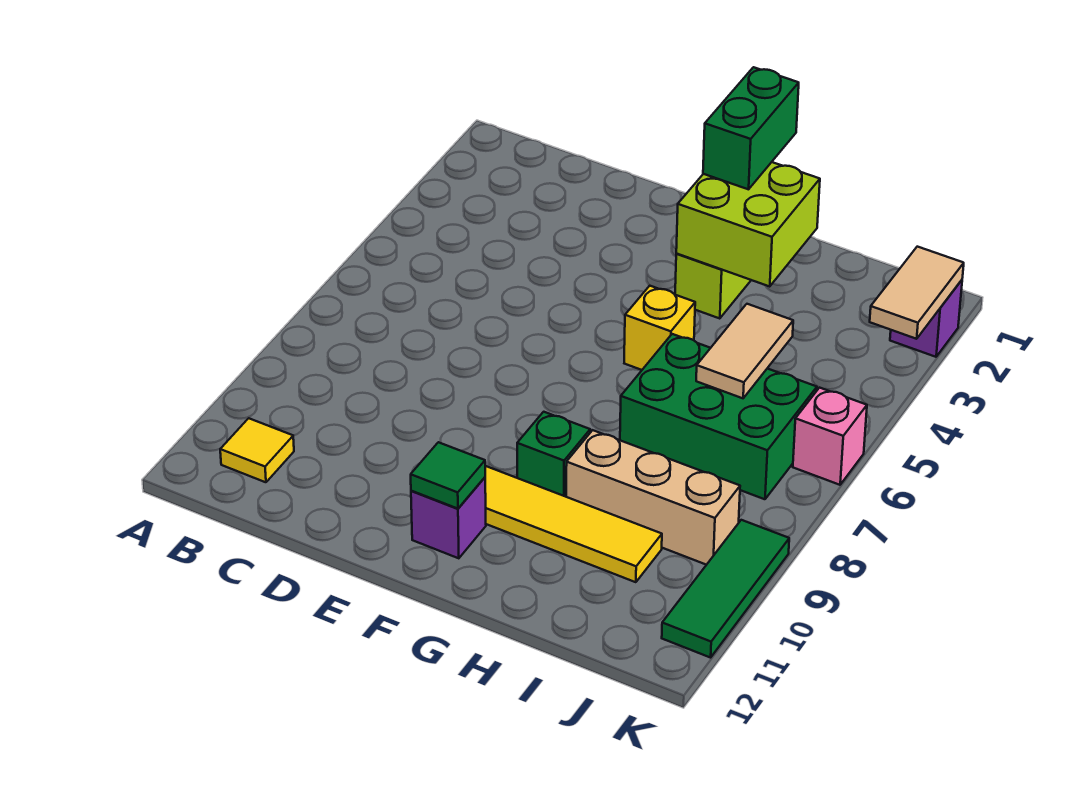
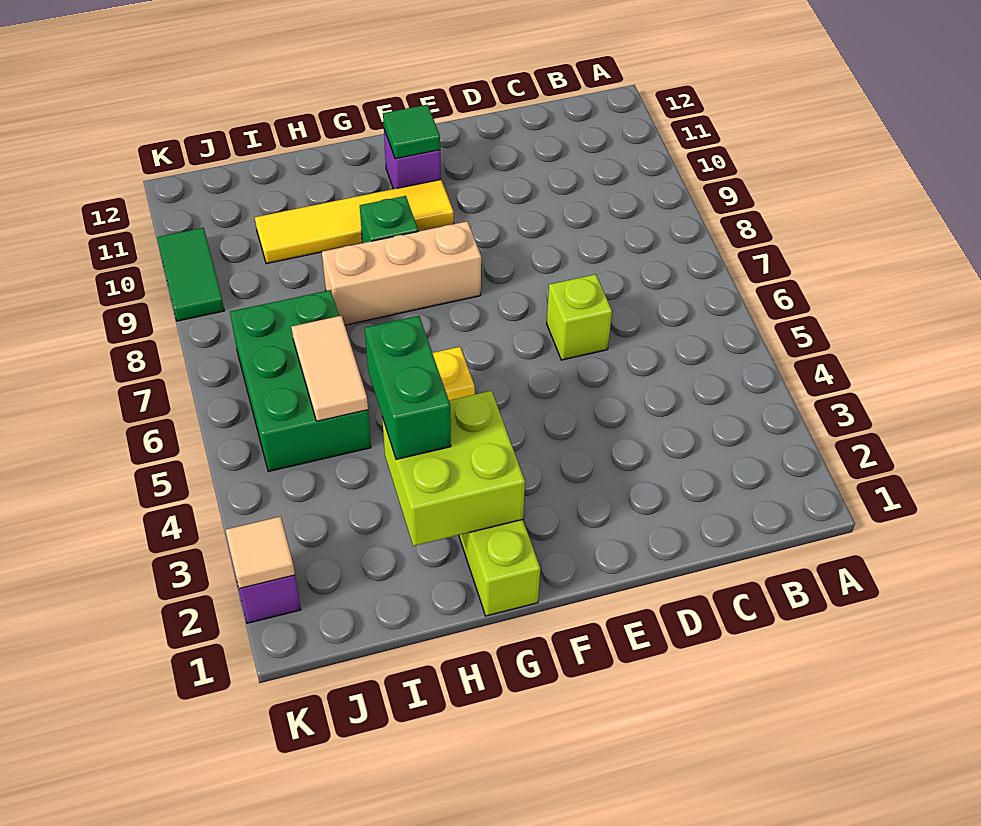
yellow tile B11 level 1 -> none
none -> lime brick D6 level 1
green brick G1:G2 level 3 -> green brick H3:H4 level 3
green brick H6:J7 level 1 -> green brick I5:J7 level 1
tan brick H9:J9 level 1 -> tan brick F8:H8 level 1
tan tile K2:K3 level 2 -> tan tile K2 level 2
pink brick K6 level 1 -> none
green tile K9:K11 level 1 -> green tile K9:K10 level 1

